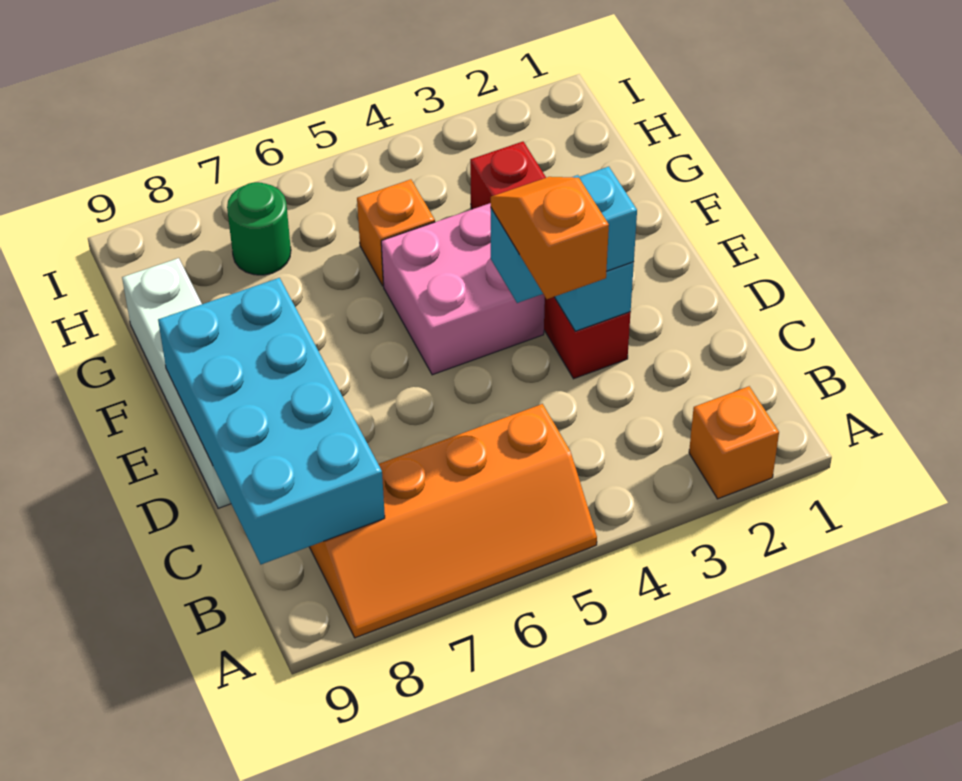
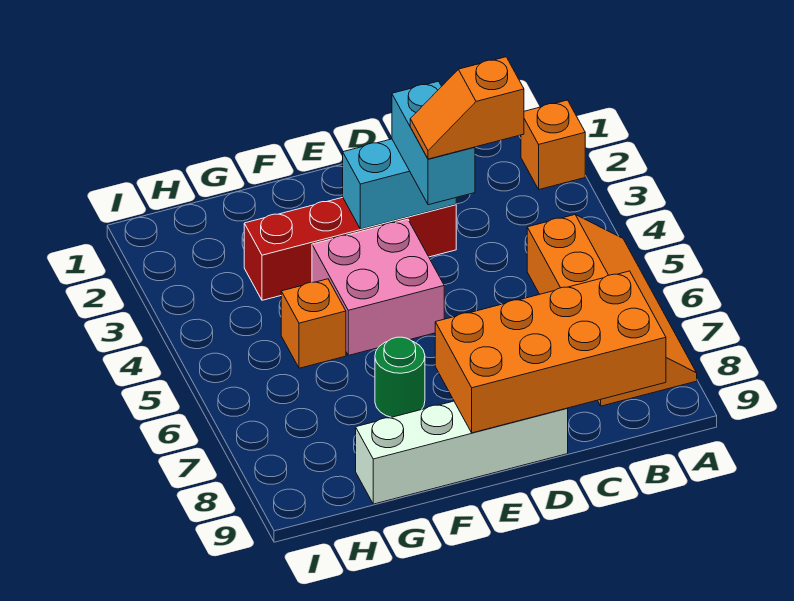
cyan brick B8:E9 level 2 -> orange brick B8:E9 level 2
green round brick H7 level 1 -> green round brick F7 level 1

